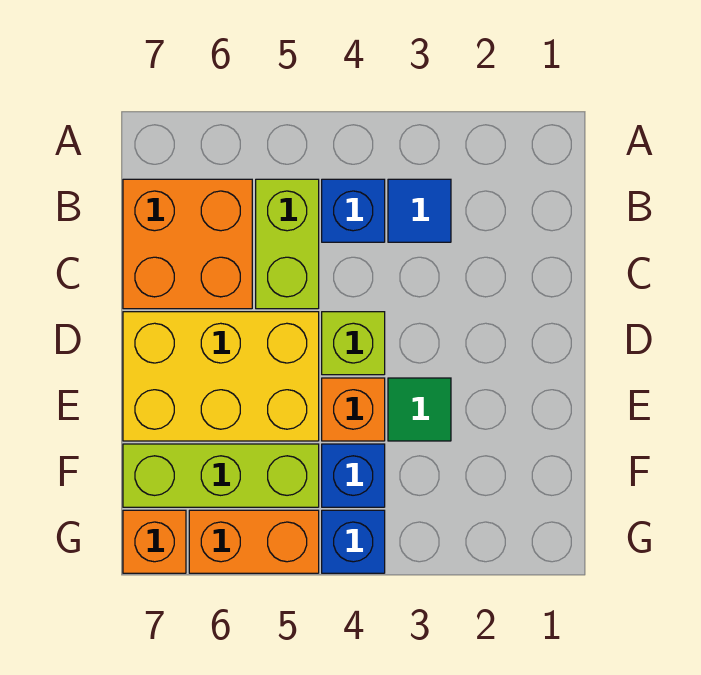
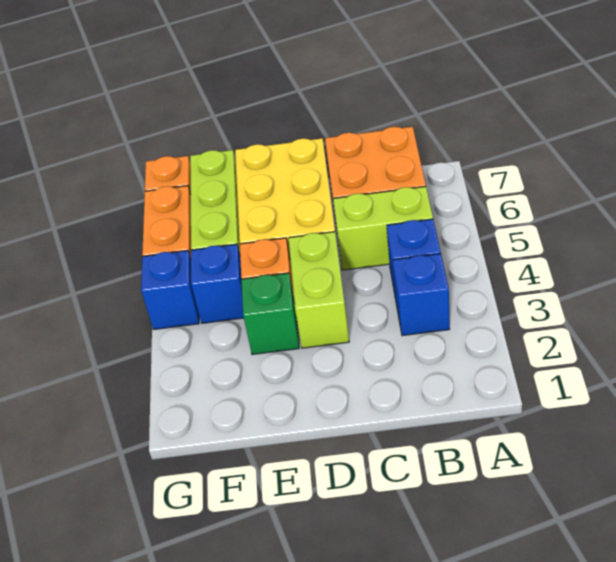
blue tile B3 level 1 -> blue brick B3 level 1
lime brick D4 level 1 -> lime brick D3:D4 level 1
green tile E3 level 1 -> green brick E3 level 1

